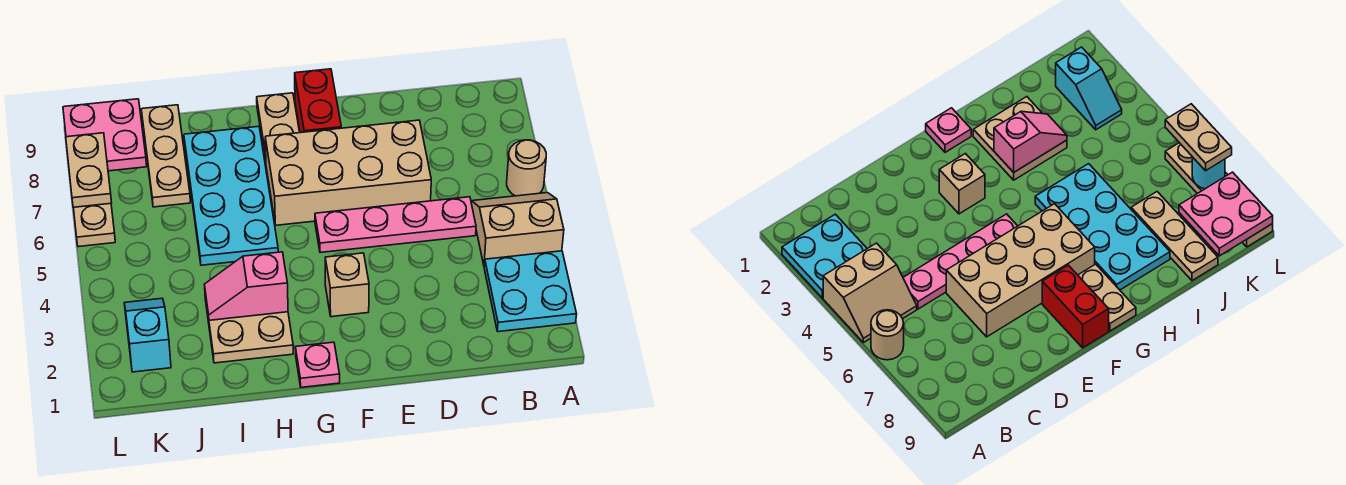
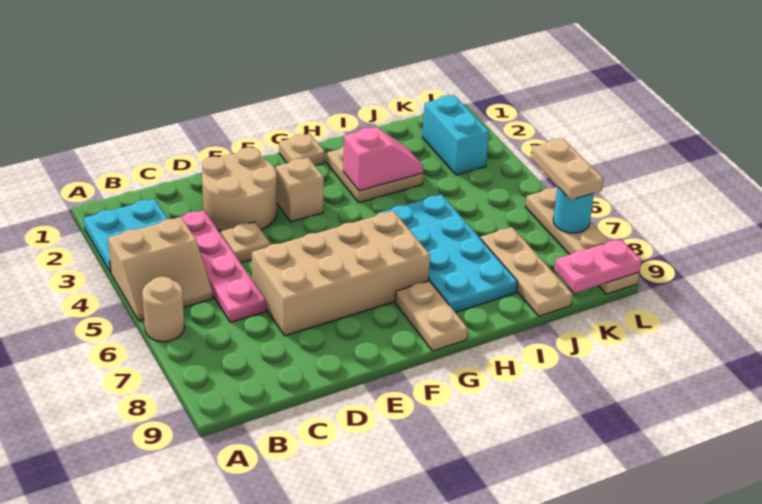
pink plate C5:F5 level 1 -> pink plate C3:C6 level 1
none -> tan round brick D2:E3 level 1
none -> tan plate D4 level 1
red brick F8:F9 level 1 -> none
pink plate G1 level 1 -> tan plate G1 level 1
cyan slope K2:K3 level 1 top 2 -> cyan brick K2:K3 level 1
pink plate K8:L9 level 2 -> pink plate K9:L9 level 2

